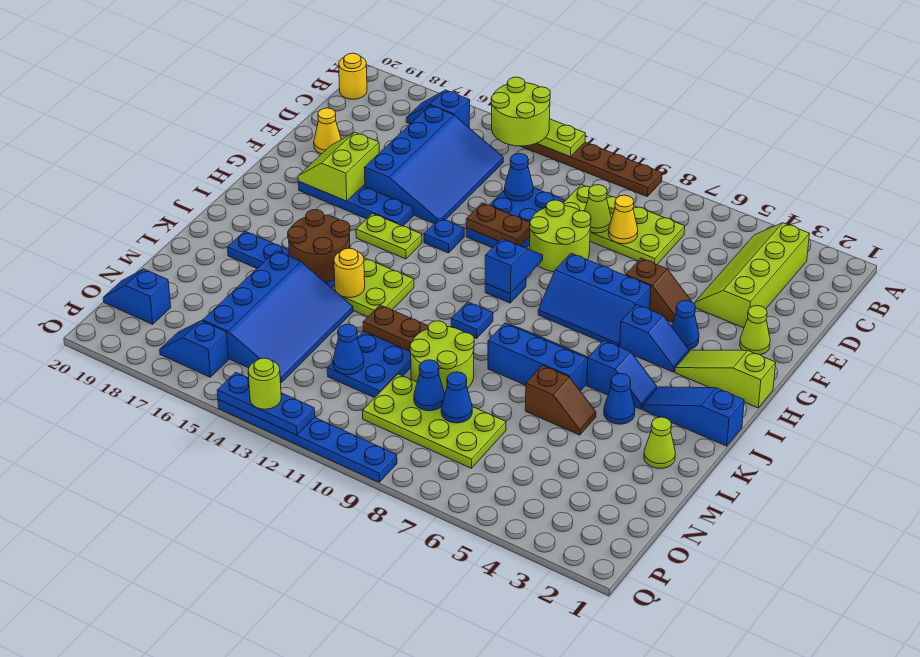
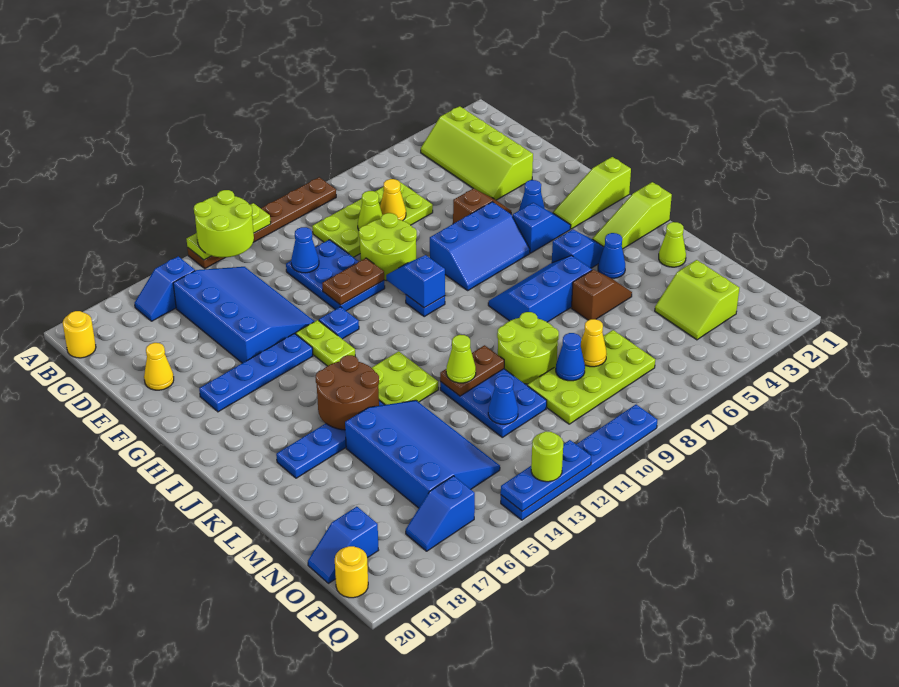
lime cone F2 level 1 -> lime cone L12 level 3
lime slope F17:G18 level 2 top 17 -> lime slope N3:O4 level 1 top 3
lime plate H14:H15 level 1 -> lime plate G14:H14 level 1
blue slope J1:J3 level 1 top 1 -> lime slope J1:J3 level 1 top 1
blue plate J10 level 1 -> none
yellow round brick K14 level 2 -> yellow round brick P20 level 1
blue cone N8 level 2 -> yellow cone N8 level 2

